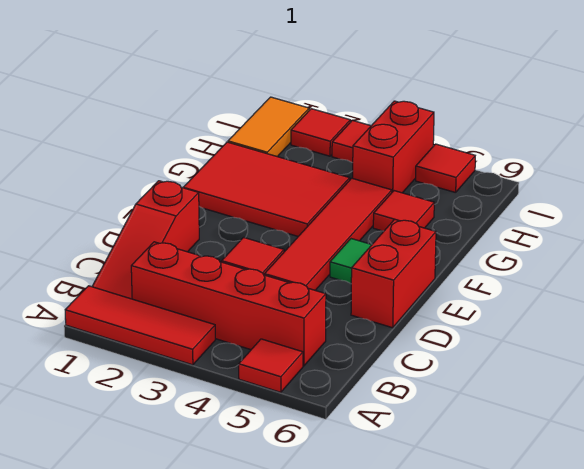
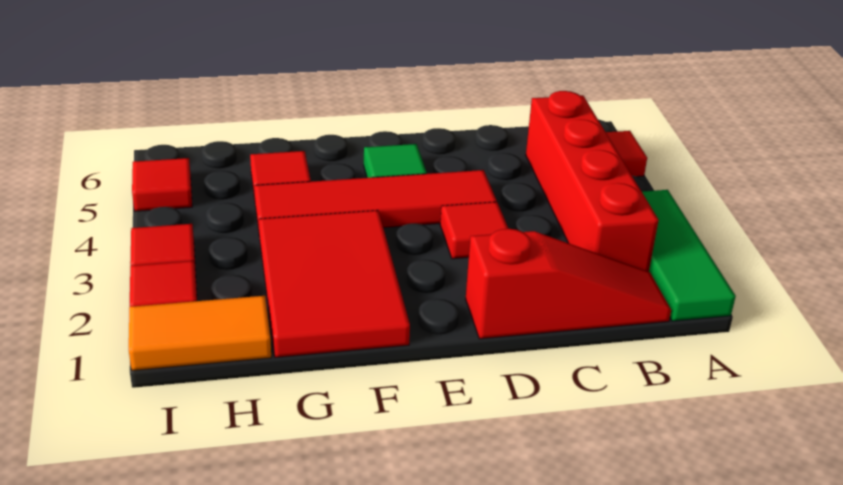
red tile A1:A3 level 1 -> green tile A1:A3 level 1
red brick D6:E6 level 1 -> none
red brick H4:I4 level 1 -> none

